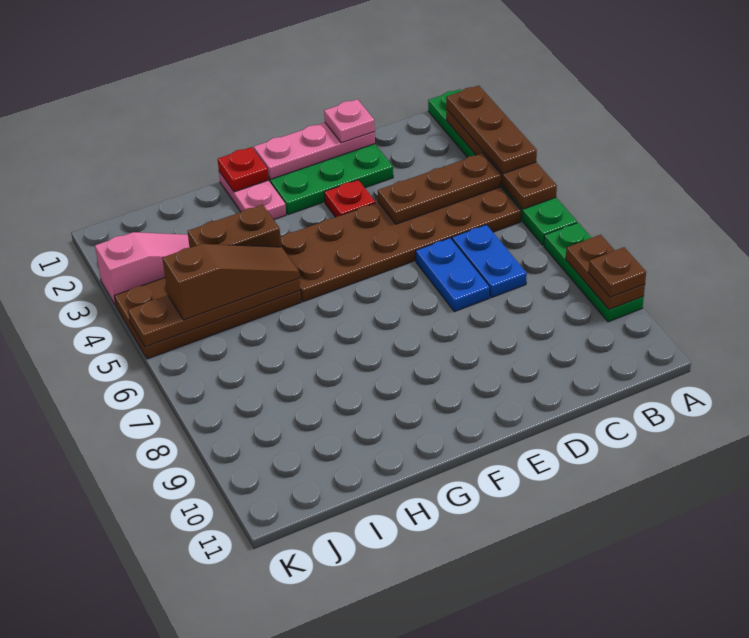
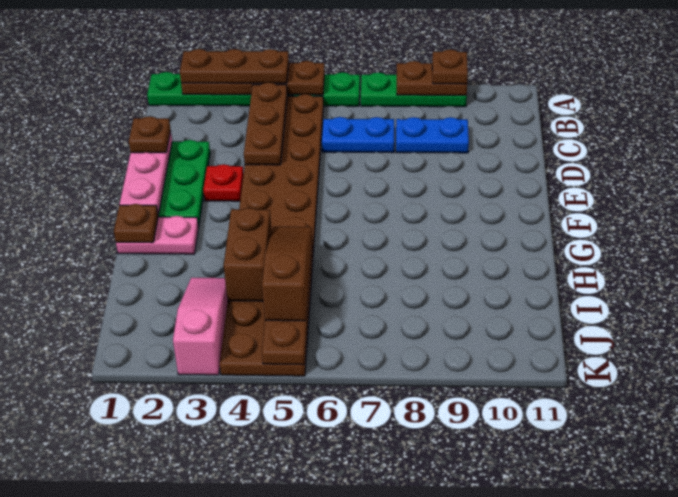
pink plate D1 level 3 -> brown plate D1 level 3
blue plate D6:D7 level 1 -> blue plate C8:C9 level 1
red plate G1 level 2 -> brown plate G1 level 2

